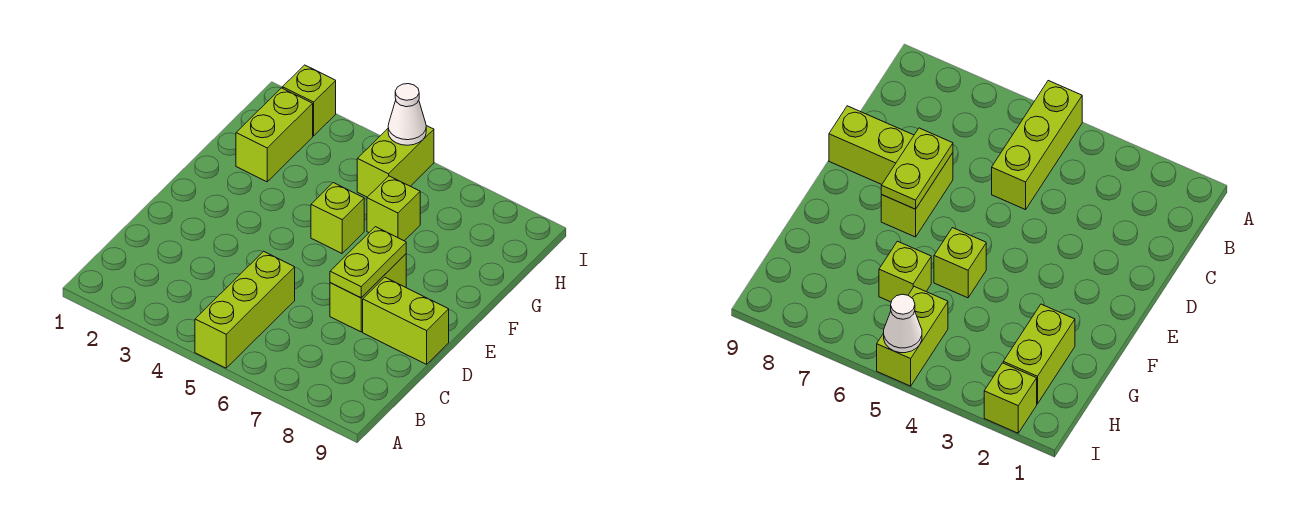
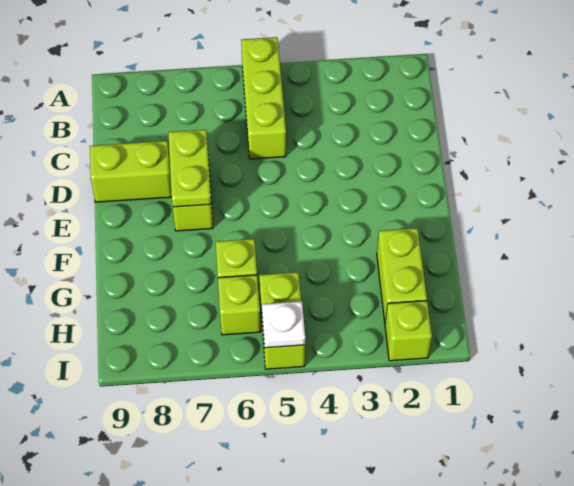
lime brick F5 level 1 -> lime brick H6 level 1
white cone I5 level 2 -> white plate I5 level 2

